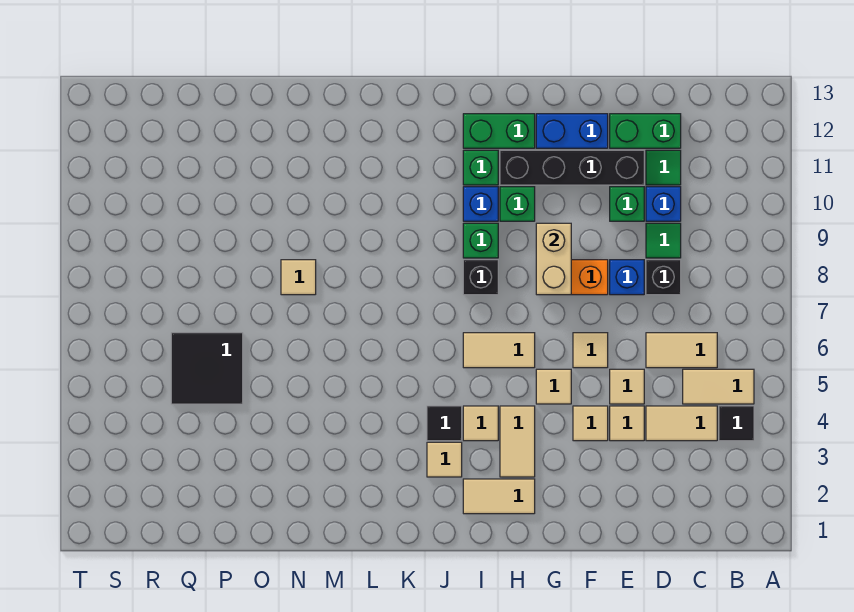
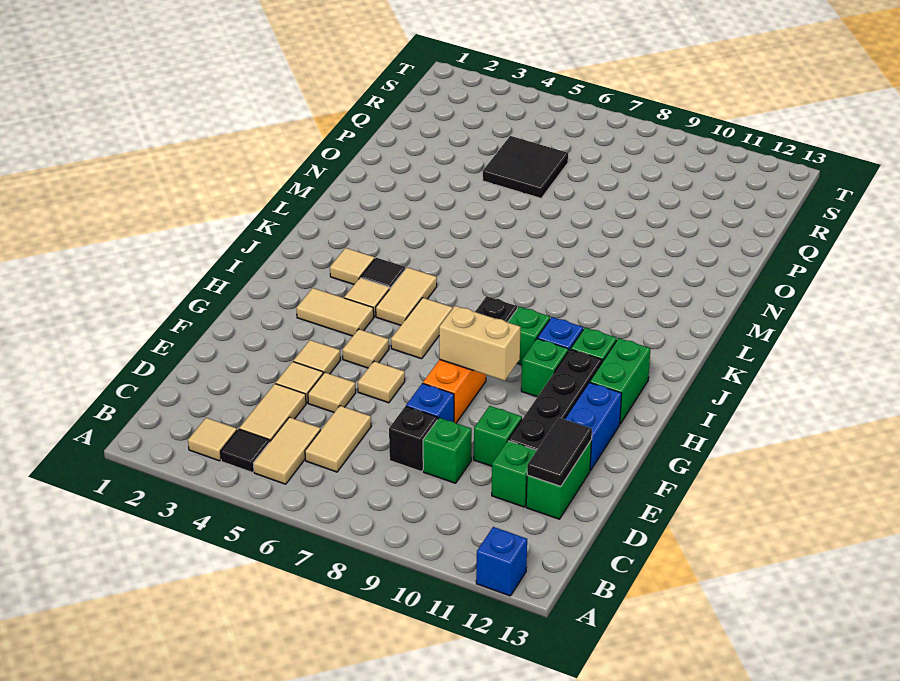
green tile D9 level 1 -> green brick D9 level 1
blue brick D10 level 1 -> blue brick A12 level 1
green tile D11 level 1 -> green brick D11 level 1
none -> black tile D12:E12 level 2
tan tile H2:I2 level 1 -> tan tile I5:J5 level 1
tan tile N8 level 1 -> tan tile B3 level 1

